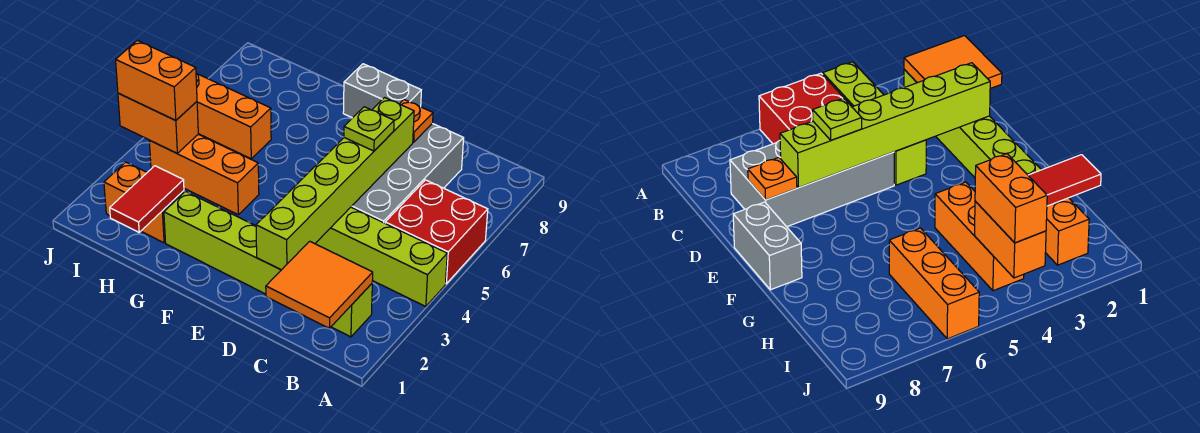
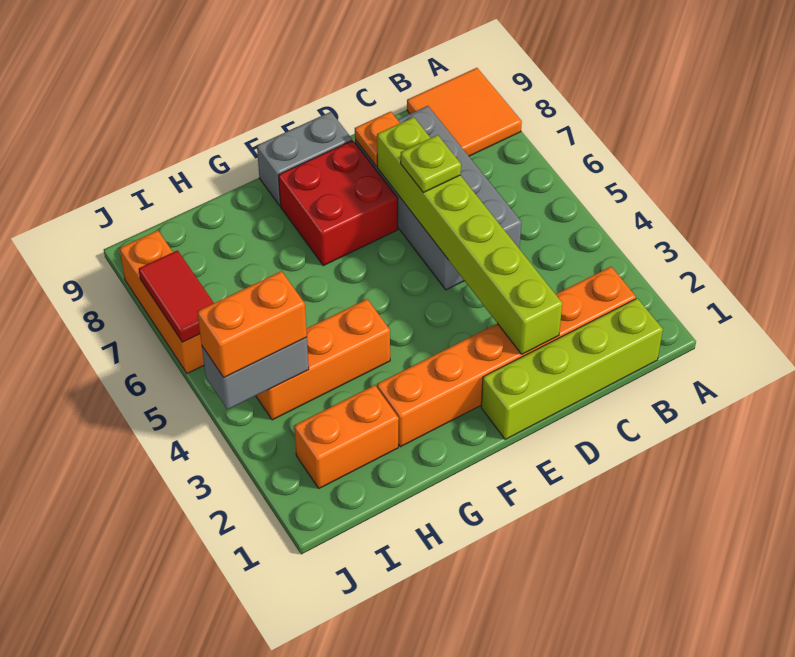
lime brick A4:D4 level 1 -> lime brick B1:E1 level 1
red brick A5:B6 level 1 -> red brick E7:F8 level 1
orange tile B1:C2 level 2 -> orange tile A8:B9 level 1
lime brick B2:G2 level 1 -> orange brick B2:G2 level 1
red tile H1:H2 level 2 -> red tile J6:J7 level 2
orange brick H6:J6 level 1 -> orange brick J6:J8 level 1
orange brick I4:J4 level 2 -> grey brick I4:J4 level 2

